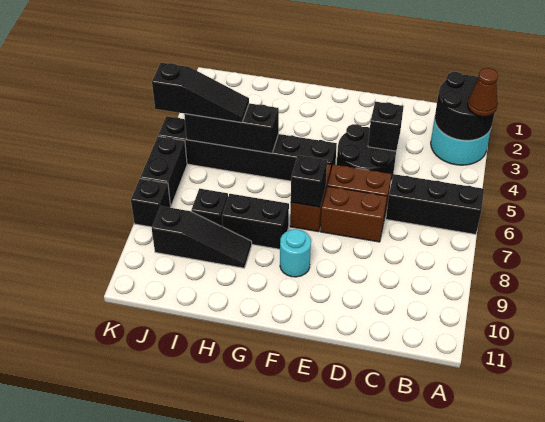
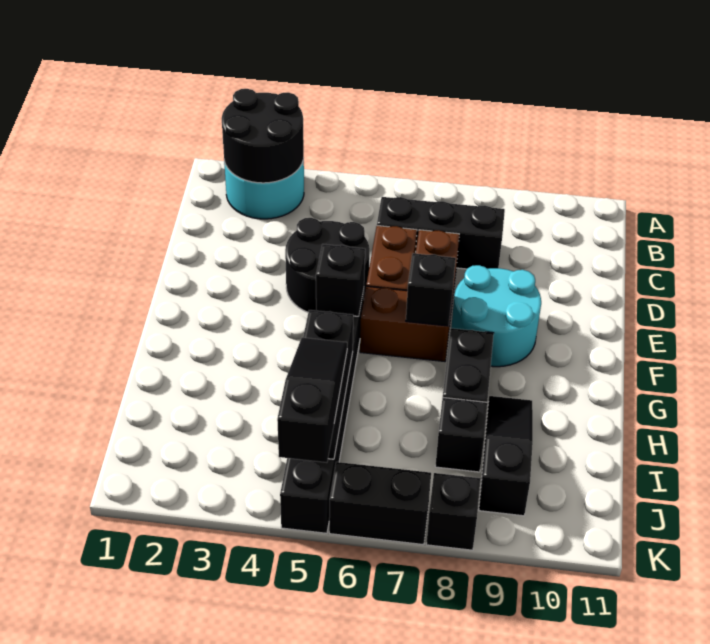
brown cone A3 level 3 -> none
black brick A6:C6 level 1 -> black brick C6:C8 level 1
black brick D4 level 2 -> black brick F5 level 2
cyan round brick F9 level 1 -> cyan round brick E8:F9 level 1

